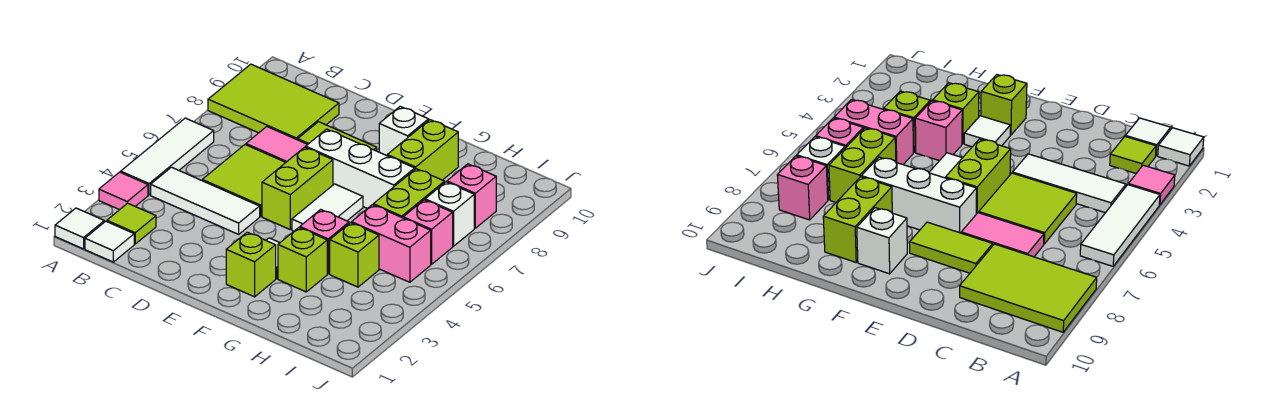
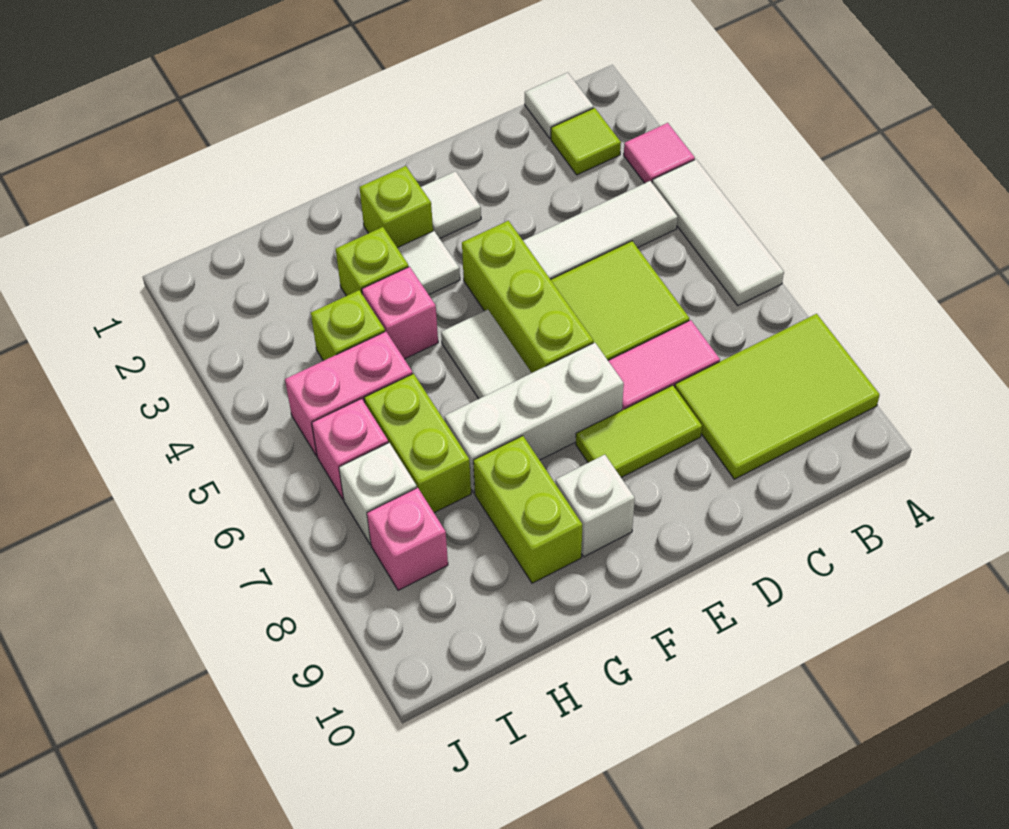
white tile A1 level 1 -> white tile E2 level 1
lime brick E5:E6 level 1 -> lime brick E4:E6 level 1

